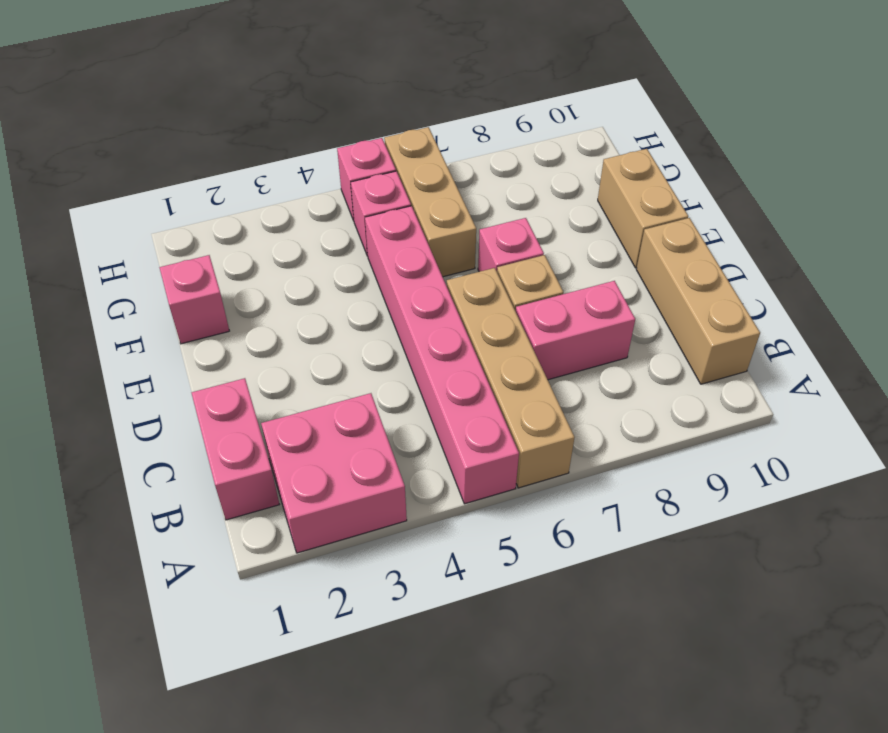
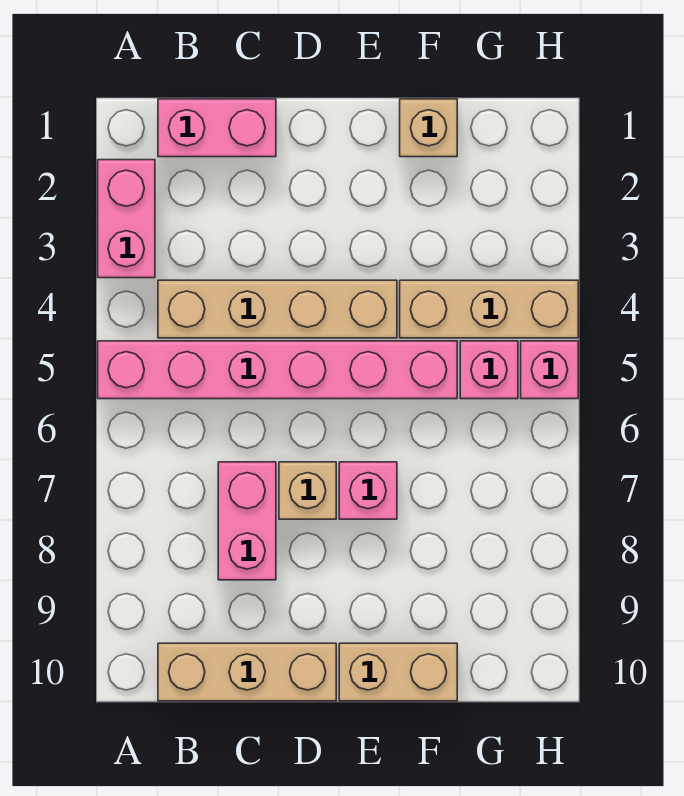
pink brick A2:B3 level 1 -> pink brick A2:A3 level 1
tan brick A6:D6 level 1 -> tan brick B4:E4 level 1
pink brick F1 level 1 -> tan brick F1 level 1
tan brick F6:H6 level 1 -> tan brick F4:H4 level 1

